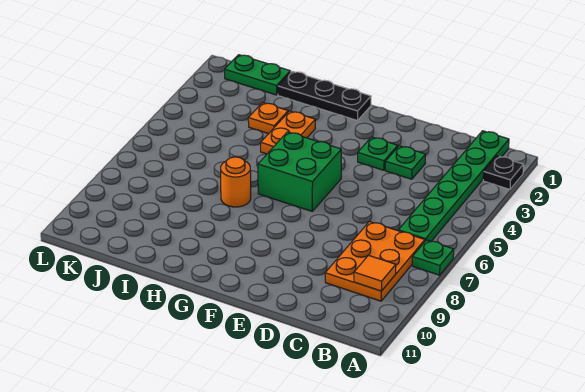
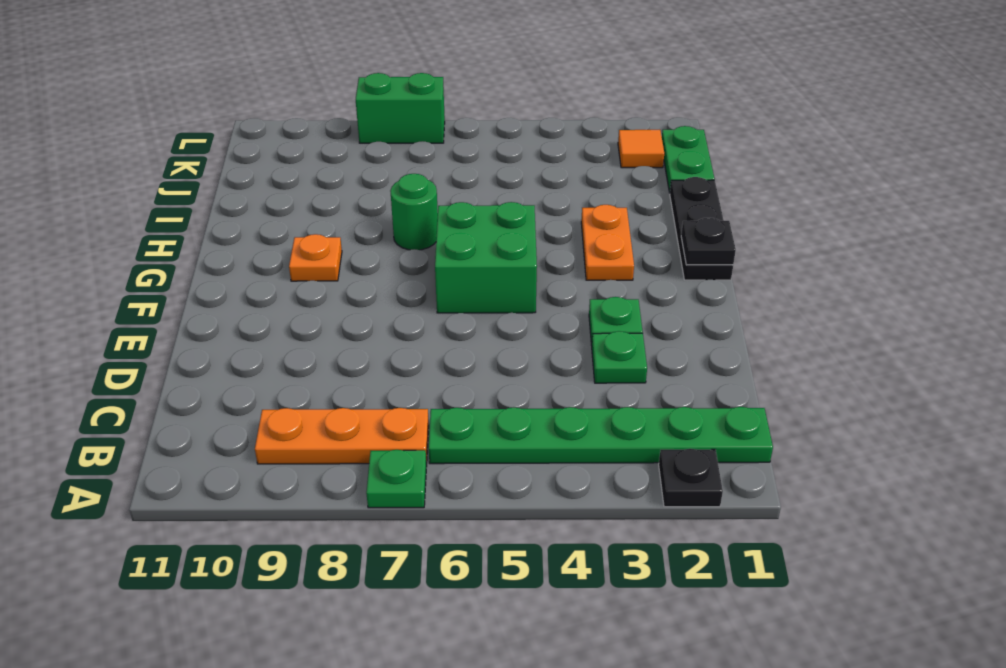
orange plate B7:C9 level 1 -> orange plate B7:B9 level 1
orange tile B9 level 2 -> orange tile K2 level 1
none -> black plate G1 level 2
orange plate H3:H4 level 1 -> orange plate G3:H3 level 1
orange round brick H7 level 1 -> green round brick H7 level 1
orange plate I3 level 1 -> orange plate G9 level 1
none -> green brick L7:L8 level 1

